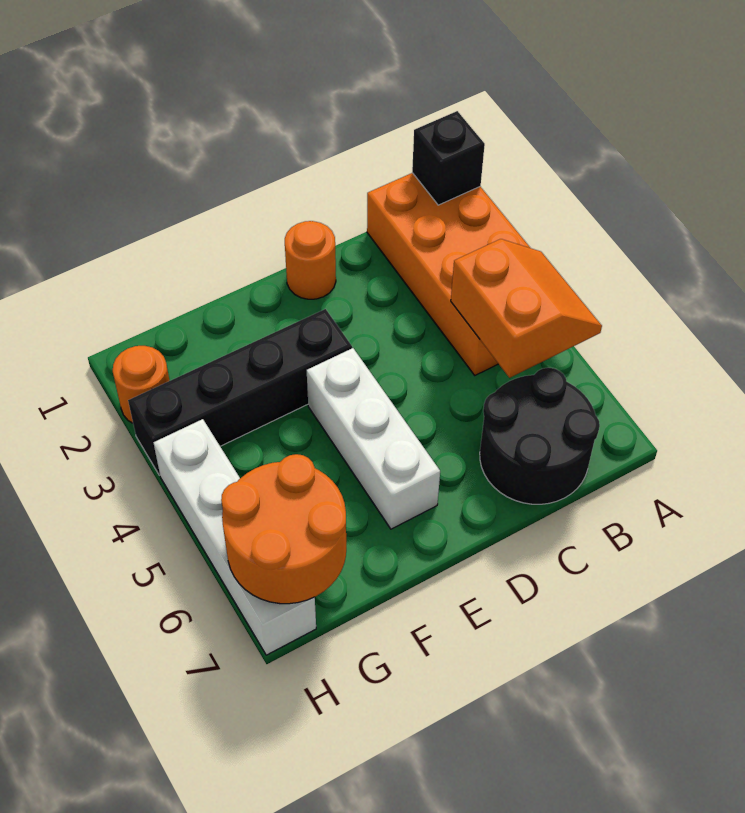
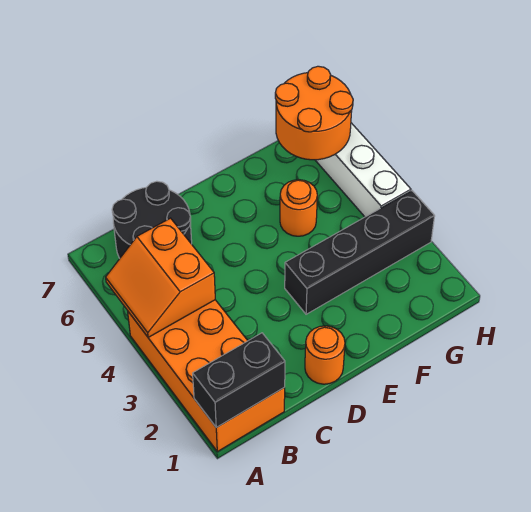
black brick A1 level 2 -> black brick A1:B1 level 2
white brick E4:E6 level 1 -> none
orange round brick H2 level 1 -> orange round brick F5 level 1

